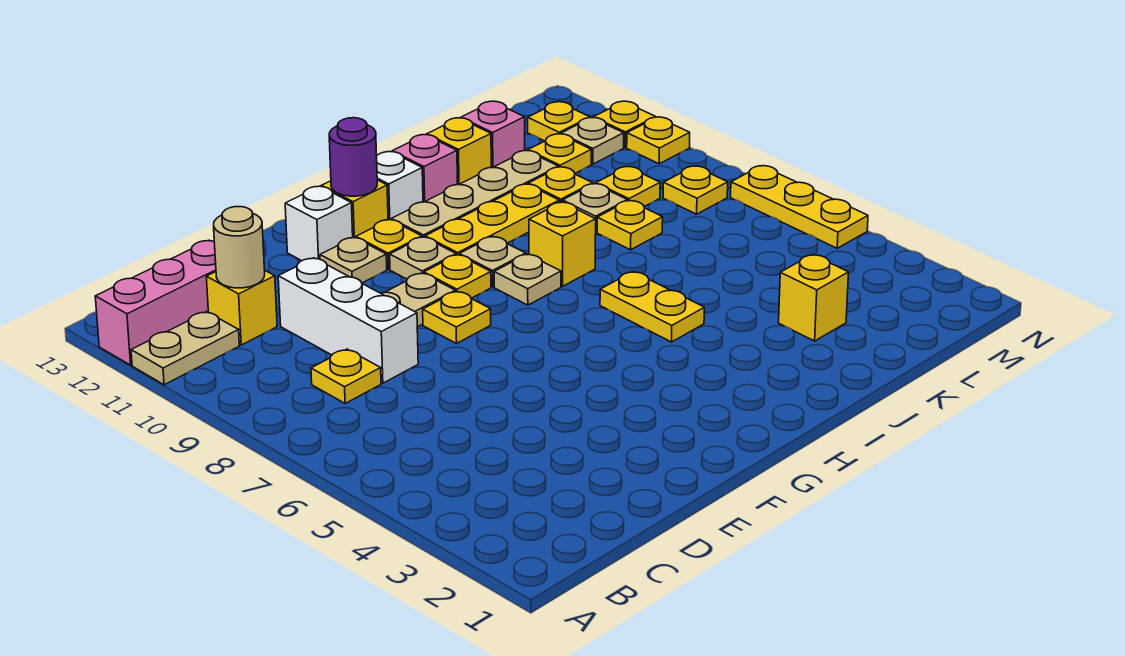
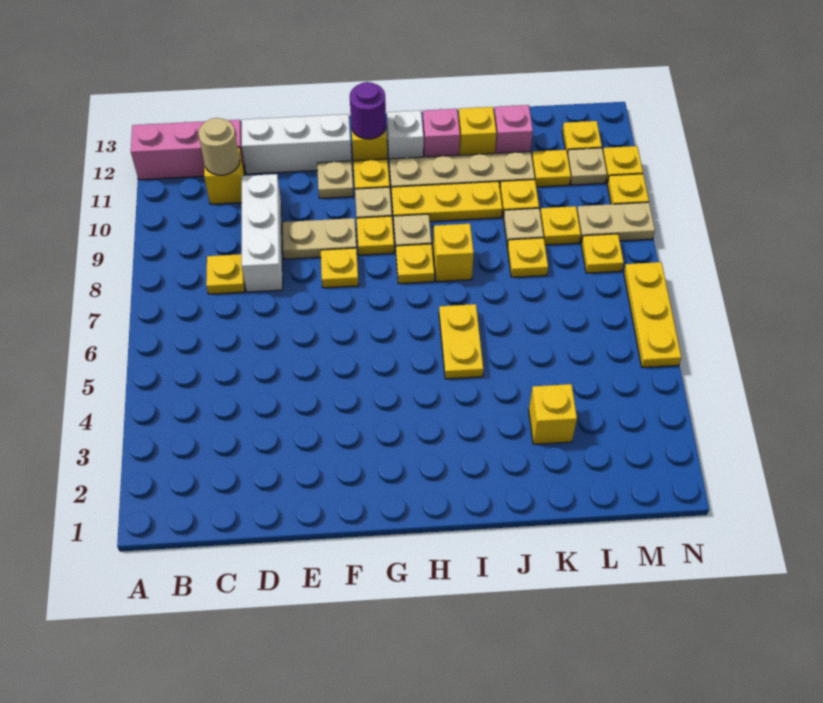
tan plate A11:B11 level 1 -> tan plate M9:N9 level 1
white brick F12 level 1 -> white brick D12:F12 level 1
tan plate H8 level 1 -> yellow plate H8 level 1

